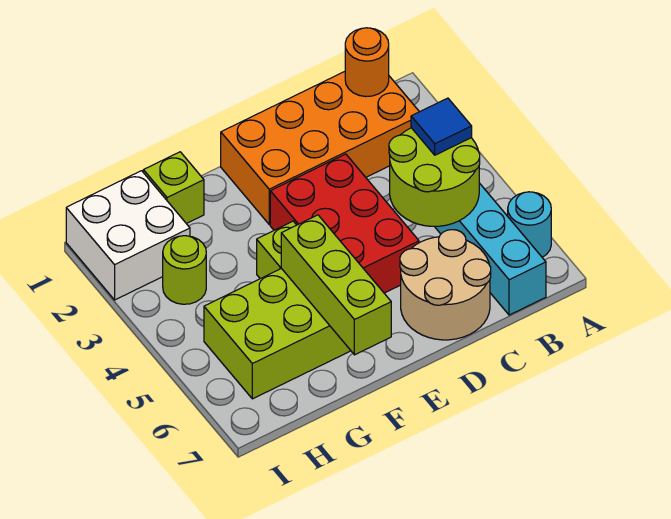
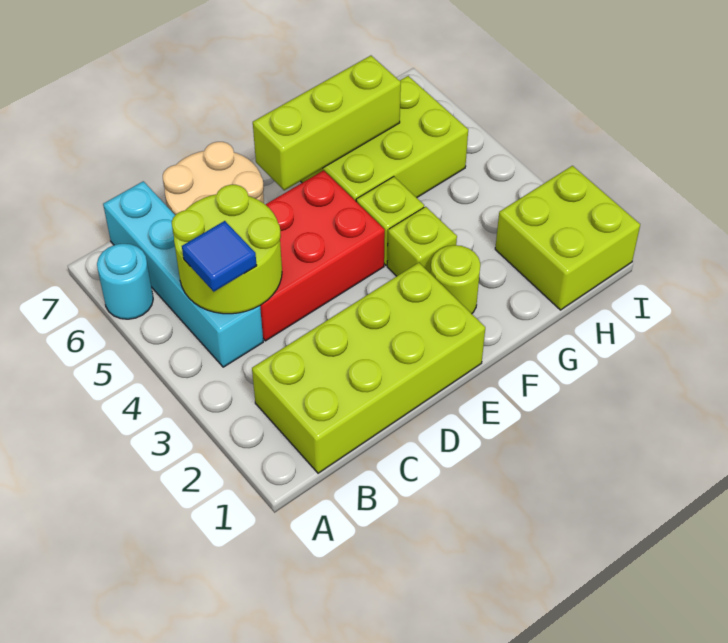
orange brick B1:E2 level 1 -> lime brick B1:E2 level 1
orange round brick B1 level 2 -> none
red brick D3:E5 level 1 -> red brick C4:E5 level 1
lime brick F5:F7 level 2 -> lime brick E6:G6 level 2
lime brick G1 level 1 -> lime brick F3 level 1
white brick H1:I2 level 1 -> lime brick H1:I2 level 1
lime round brick H3 level 1 -> lime round brick F2 level 1

